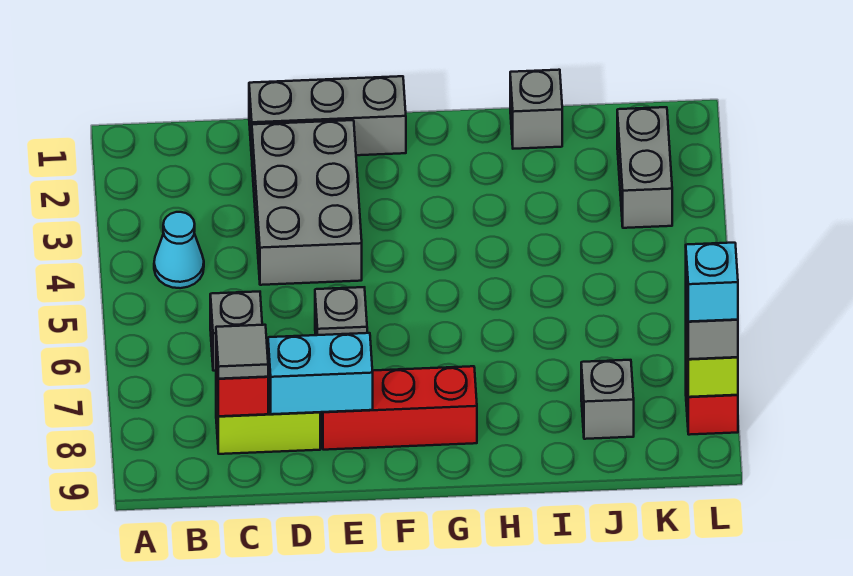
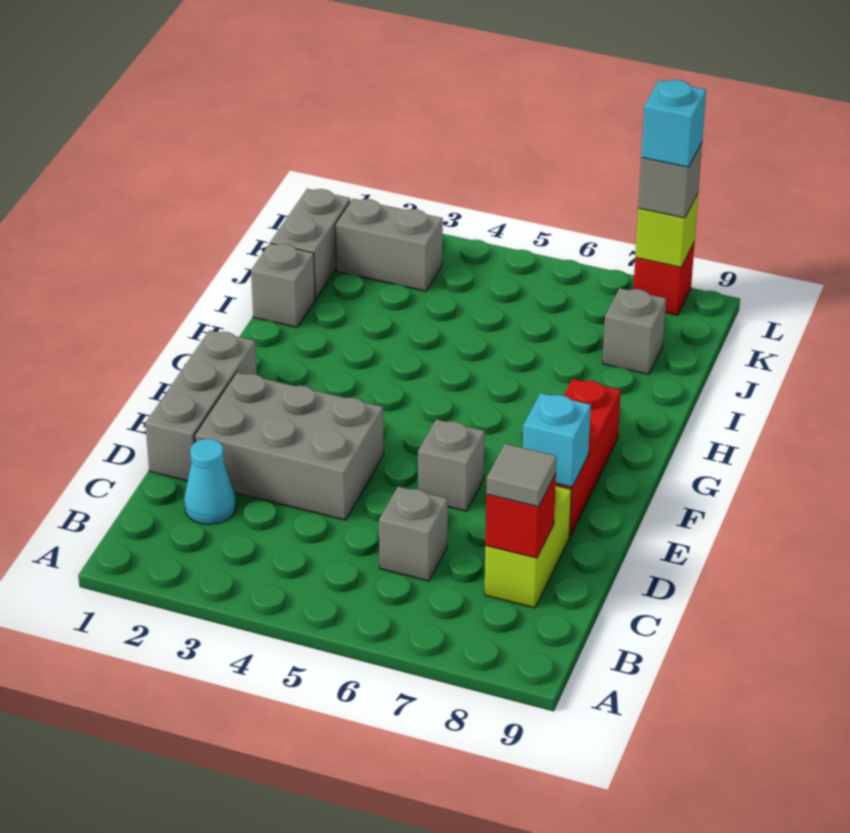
cyan cone B4 level 1 -> cyan cone C2 level 1
cyan brick D8:E8 level 2 -> cyan brick E8 level 2
none -> grey brick J1:K1 level 1

